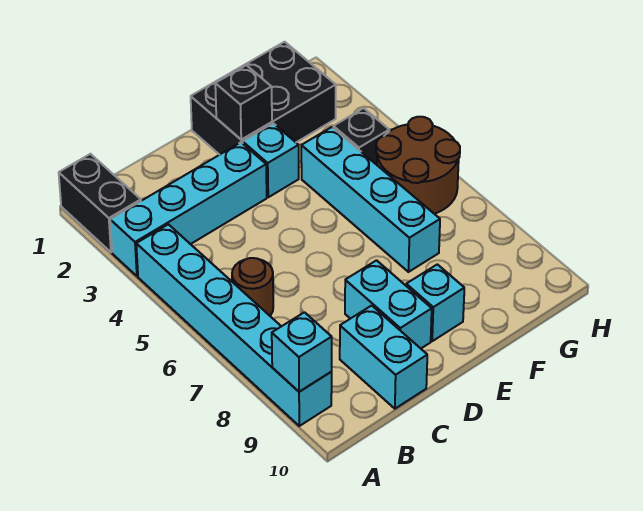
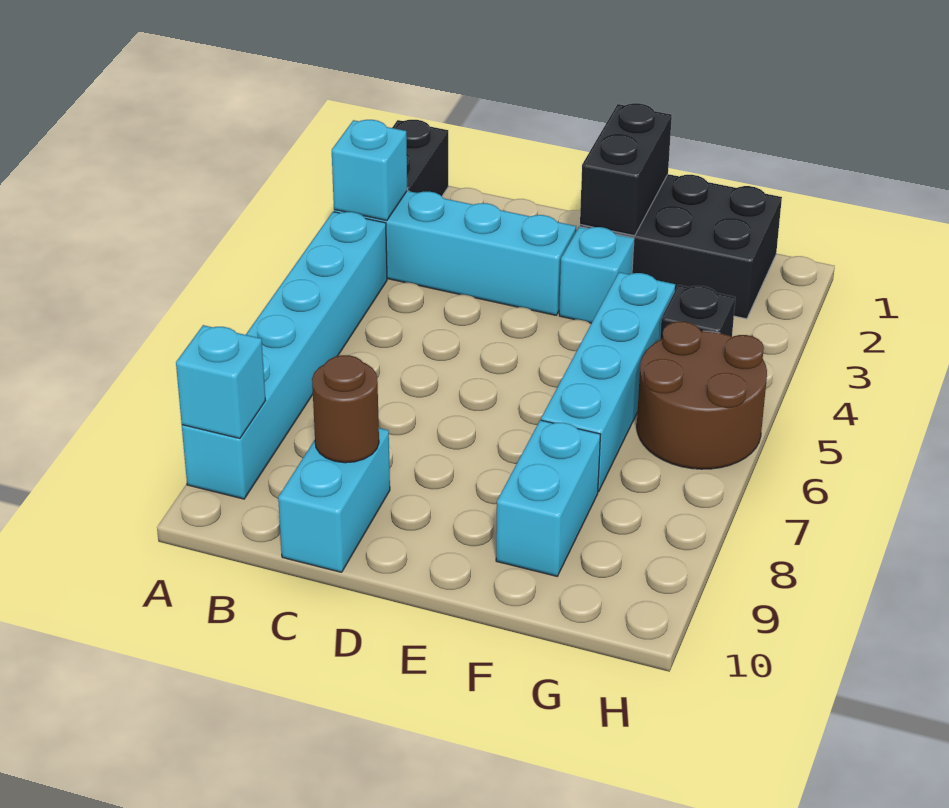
brown round brick B6 level 1 -> brown round brick C9 level 2
cyan brick D8:D9 level 1 -> cyan brick F8:F9 level 1
black brick E2 level 2 -> black brick E1:E2 level 2
cyan brick E9 level 1 -> cyan brick A3 level 2

